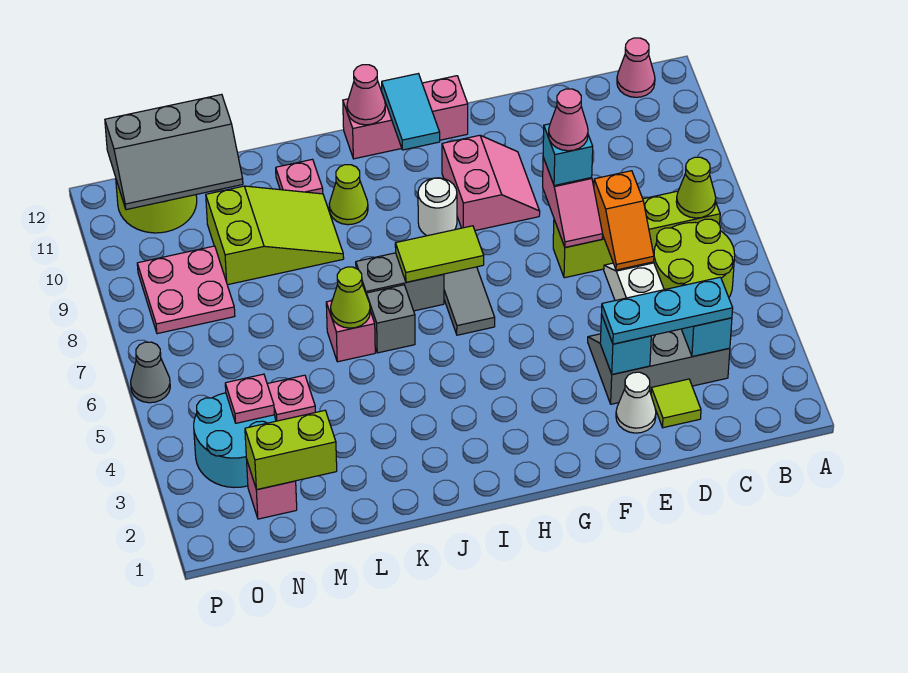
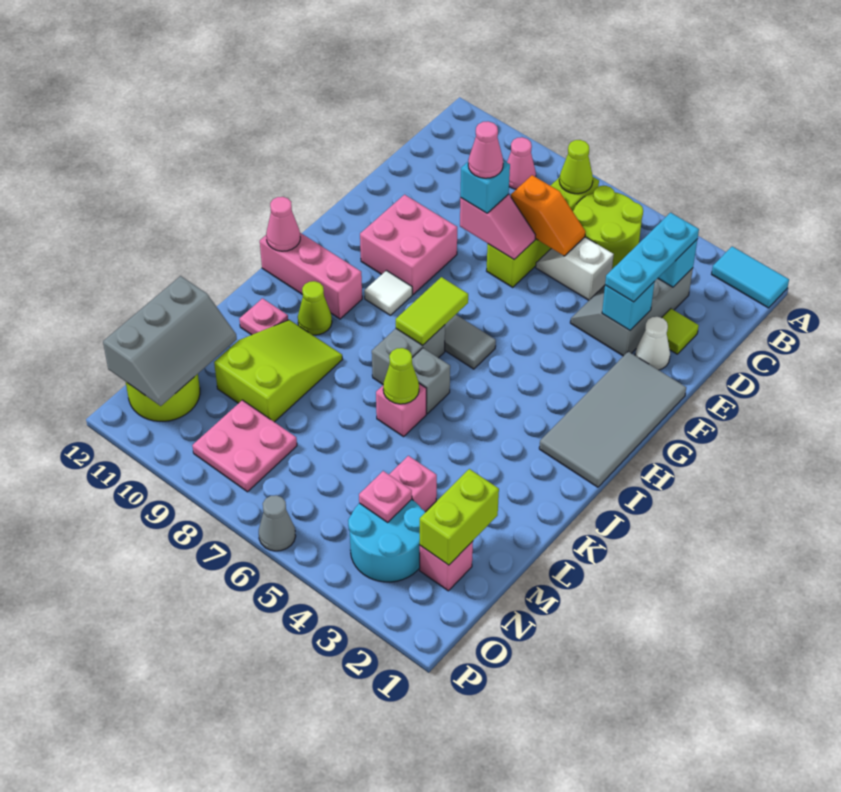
pink cone B12 level 1 -> pink cone B9 level 1
none -> grey tile F1:I2 level 1
pink slope F9:G10 level 1 top G -> pink brick F9:G10 level 1
pink brick G12:I12 level 1 -> pink brick I10:I12 level 1
white round brick H9 level 1 -> white tile H9 level 1
cyan tile H11:H12 level 2 -> cyan tile A1:A2 level 1

